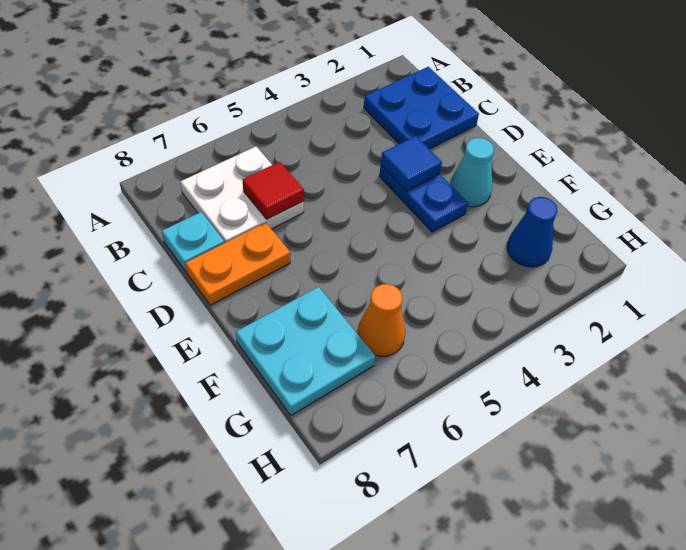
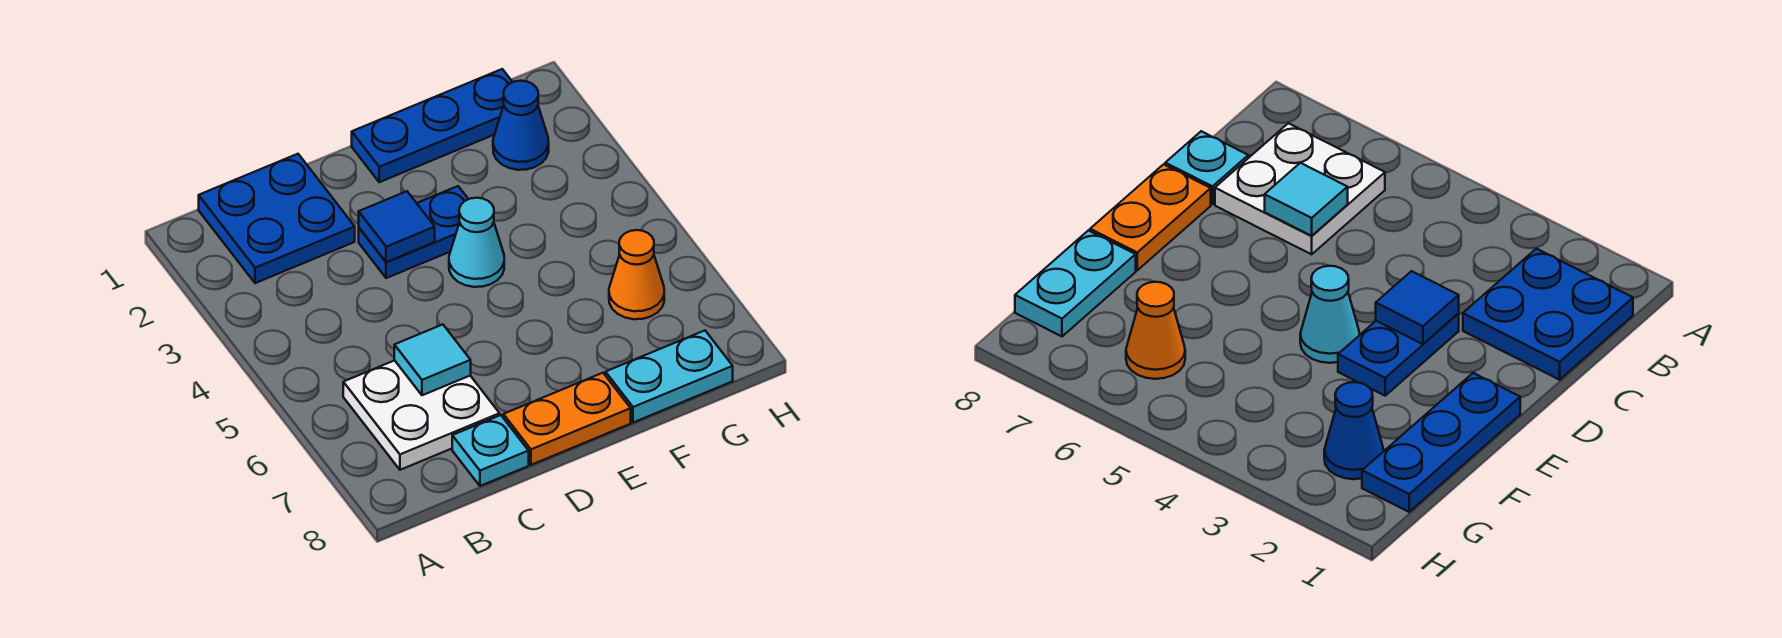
red tile C6 level 2 -> cyan tile C6 level 2
orange plate D7:D8 level 1 -> orange plate D8:E8 level 1
none -> blue plate E1:G1 level 1
cyan cone E2 level 1 -> cyan cone E4 level 1
cyan plate F7:G8 level 1 -> cyan plate F8:G8 level 1

